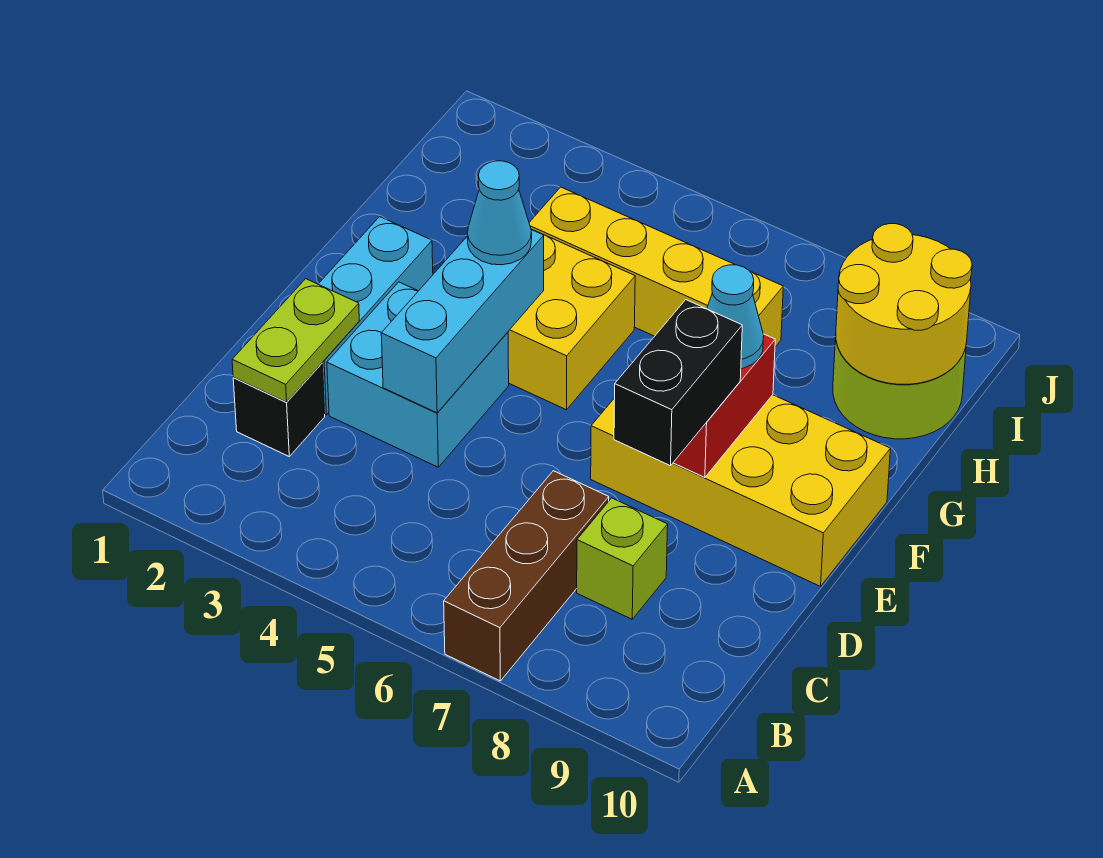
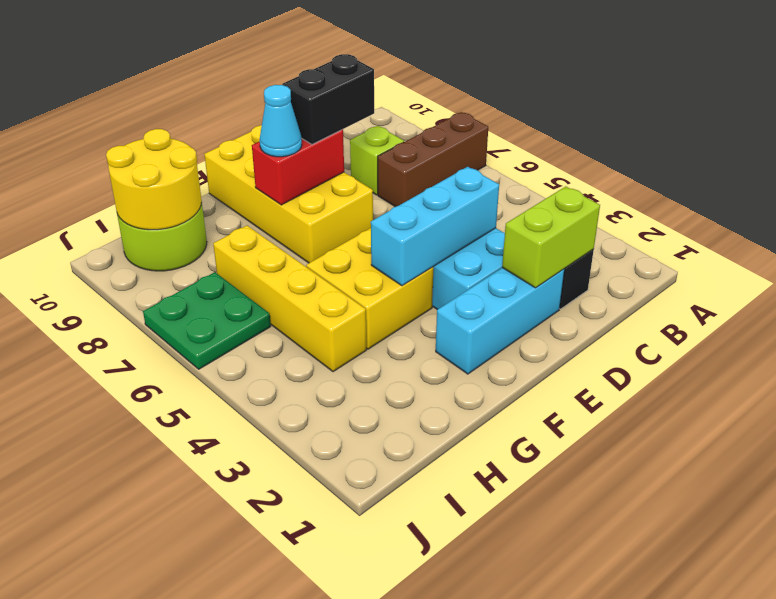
lime plate C2:D2 level 2 -> lime brick C2:D2 level 2
cyan cone F4 level 3 -> none
none -> green plate I6:J7 level 1

